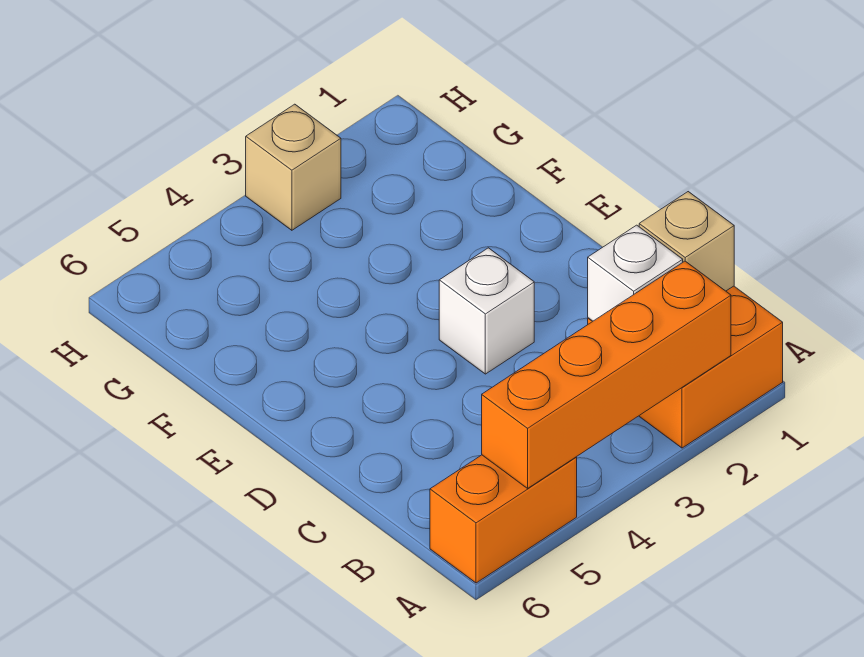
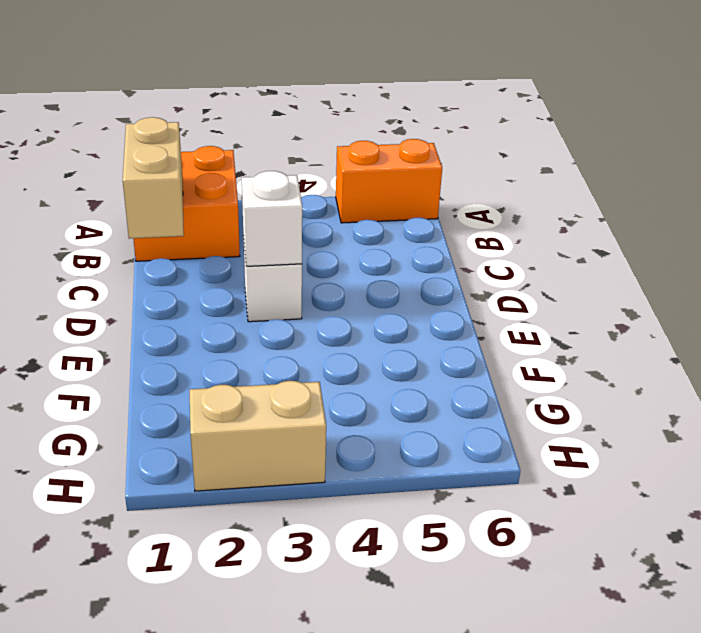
orange brick A2:A5 level 2 -> none
tan brick B1 level 2 -> tan brick B1:C1 level 2
white brick B2 level 2 -> white brick D3 level 2
tan brick H3 level 1 -> tan brick H2:H3 level 1

